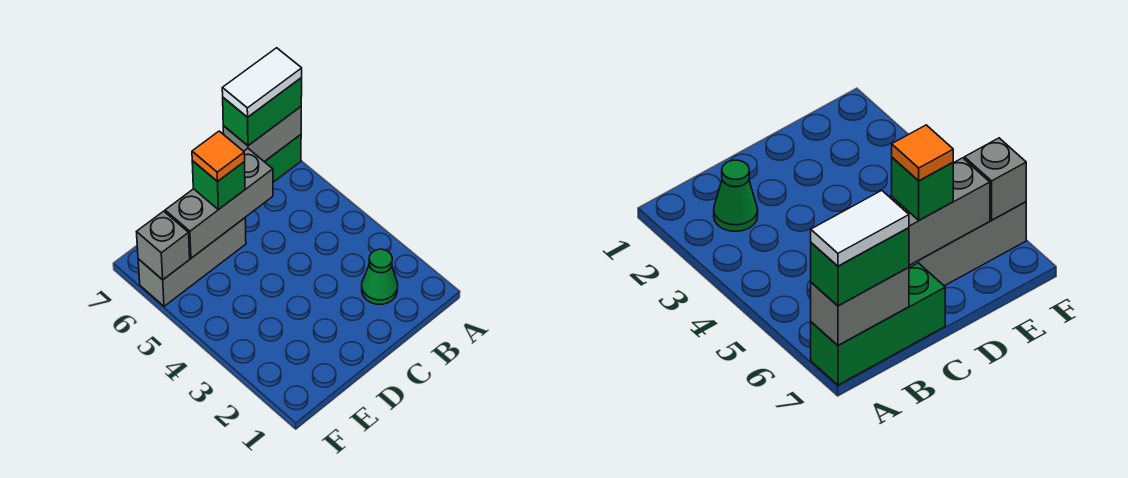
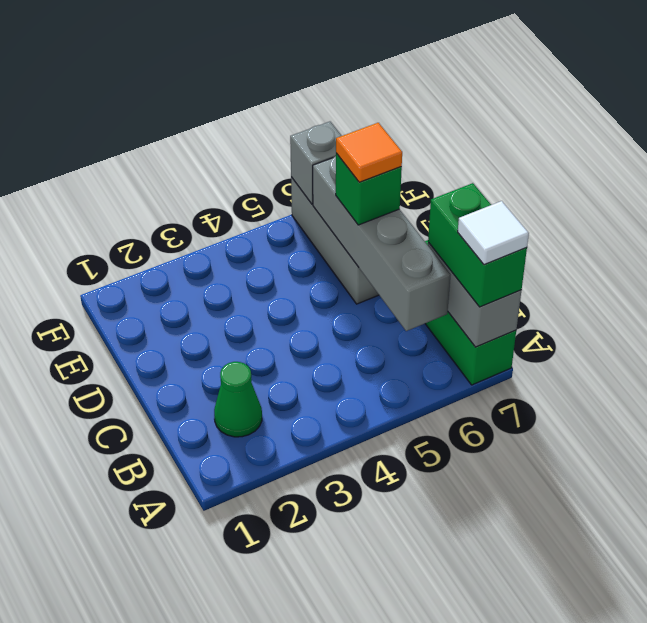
white tile A7:B7 level 4 -> white tile A7 level 4
grey brick C6:E6 level 2 -> grey brick B6:E6 level 2

